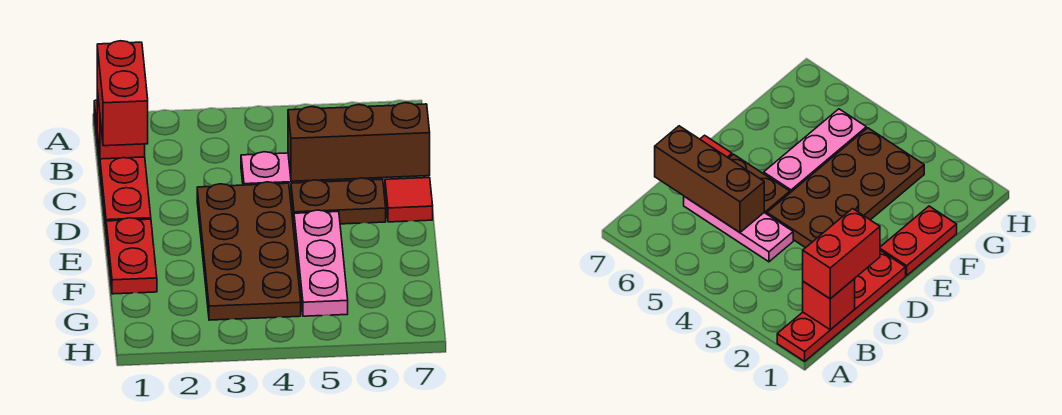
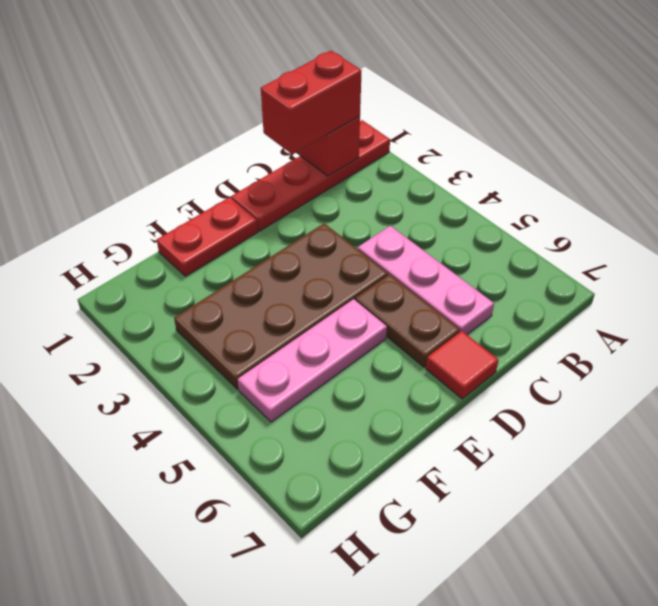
brown brick C5:C7 level 2 -> none

